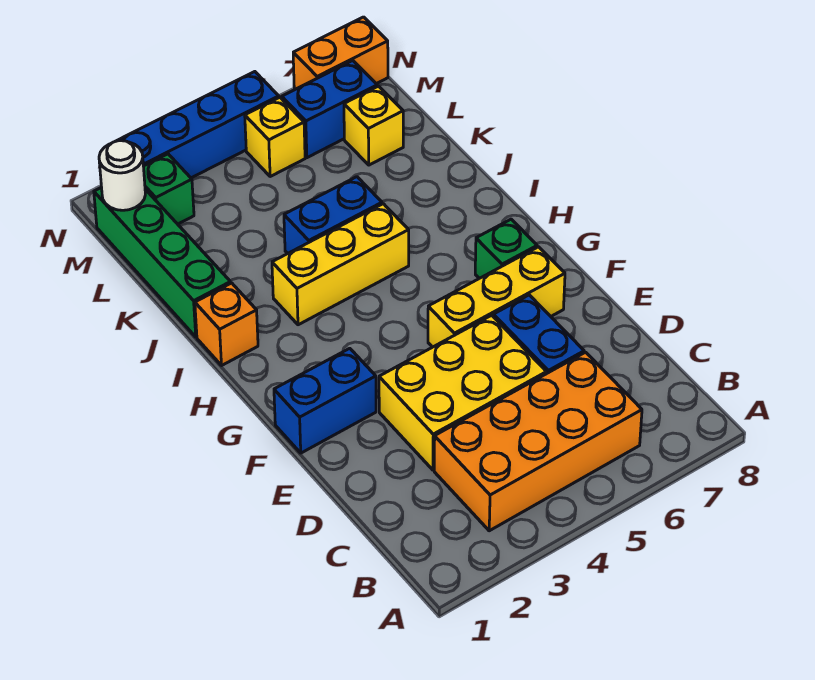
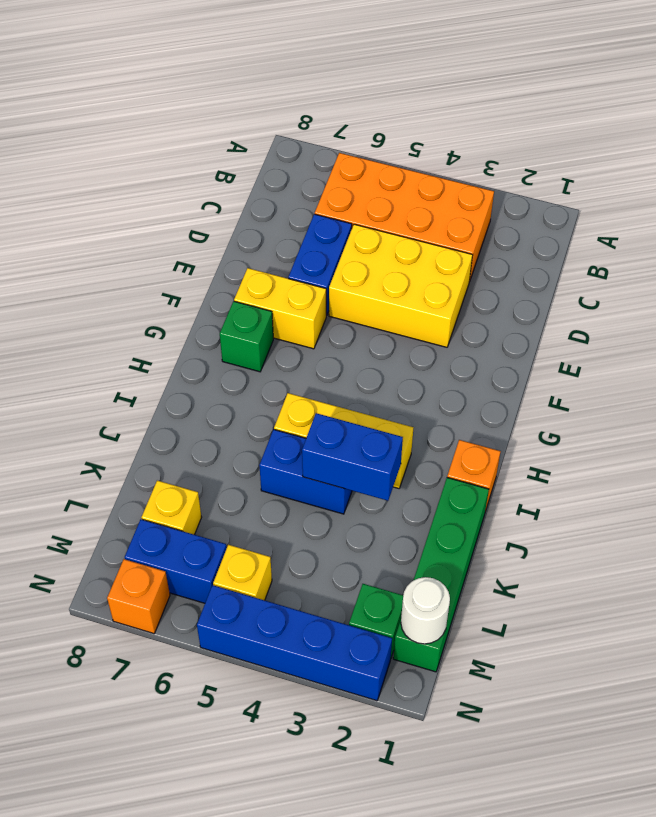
blue brick F1:F2 level 1 -> blue brick J3:J4 level 2
yellow brick F5:F7 level 1 -> yellow brick F6:F7 level 1
orange brick N7:N8 level 1 -> orange brick N7 level 1

